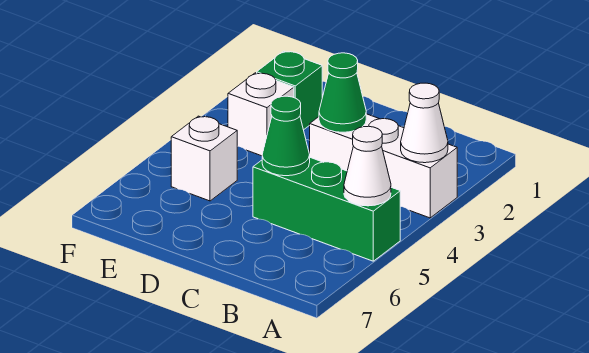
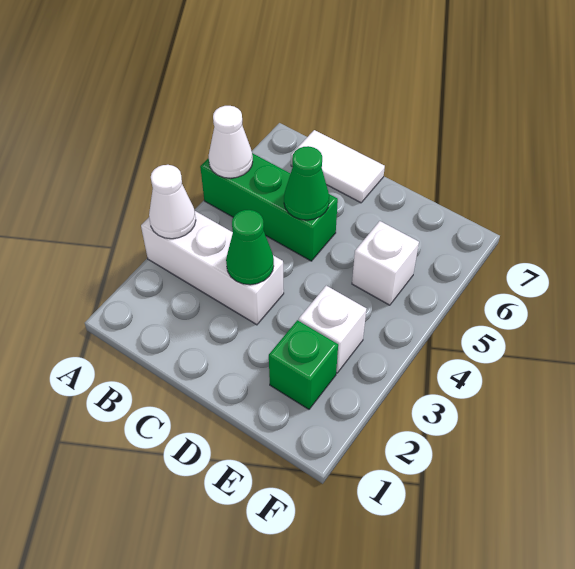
none -> white tile B7:C7 level 1

